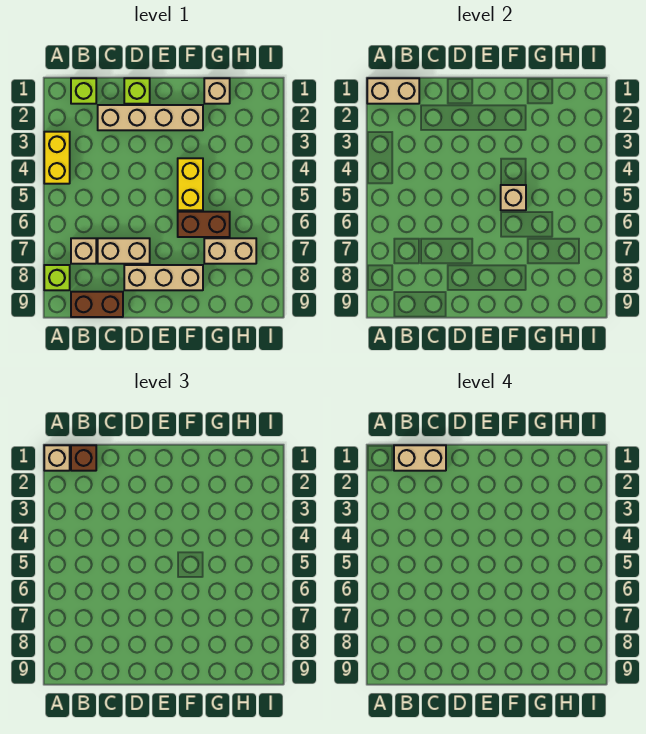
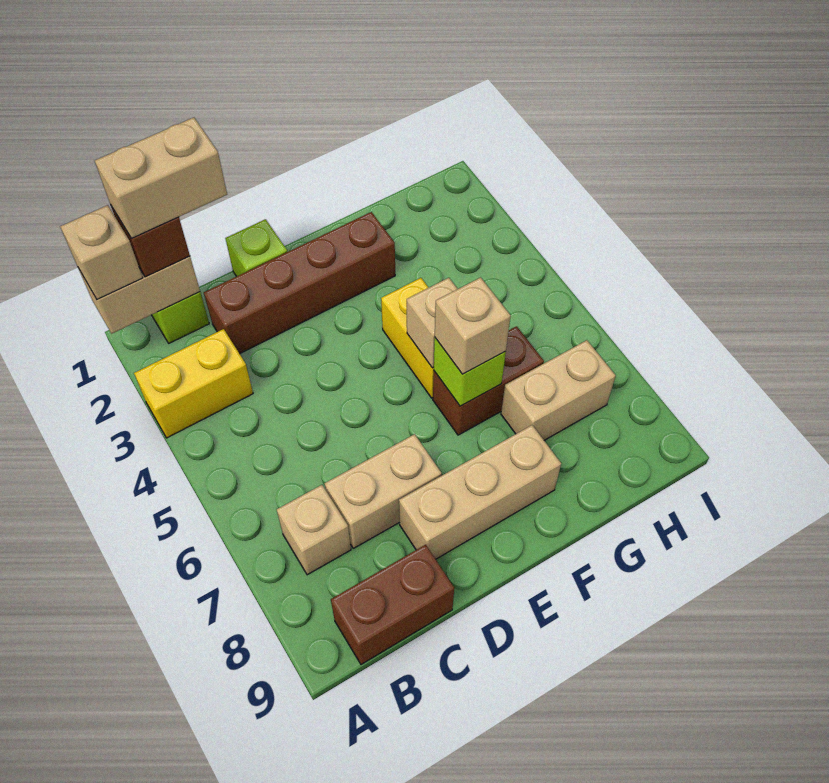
yellow brick A3:A4 level 1 -> yellow brick A3:B3 level 1
lime brick A8 level 1 -> lime brick F6 level 2
tan brick C2:F2 level 1 -> brown brick C2:F2 level 1
tan brick G1 level 1 -> tan brick F6 level 3

